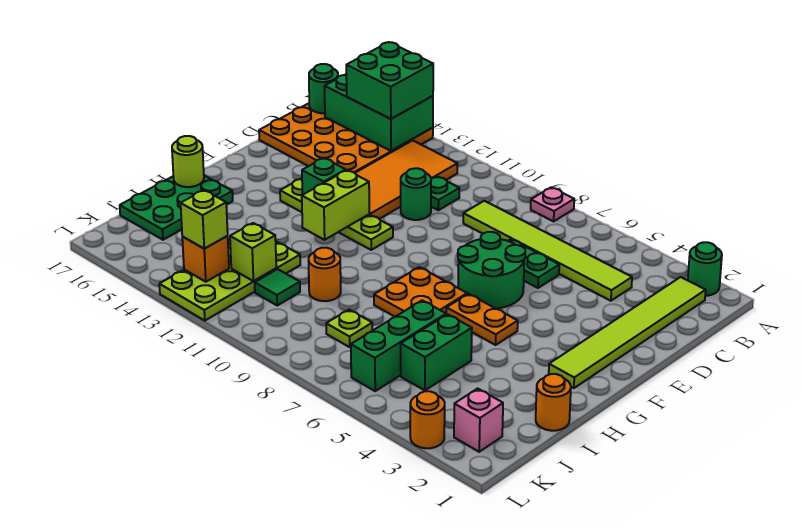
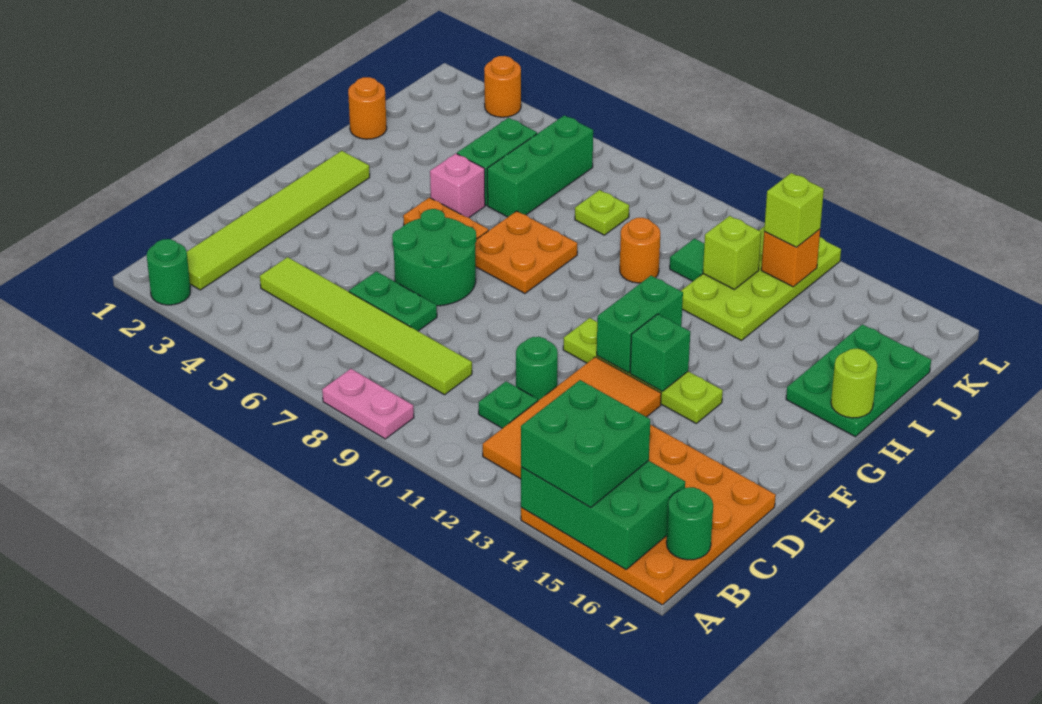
pink plate A8 level 1 -> pink plate A8:A9 level 1
lime brick F12:G12 level 2 -> green brick F12:G12 level 2
pink brick K2 level 1 -> pink brick H5 level 1

